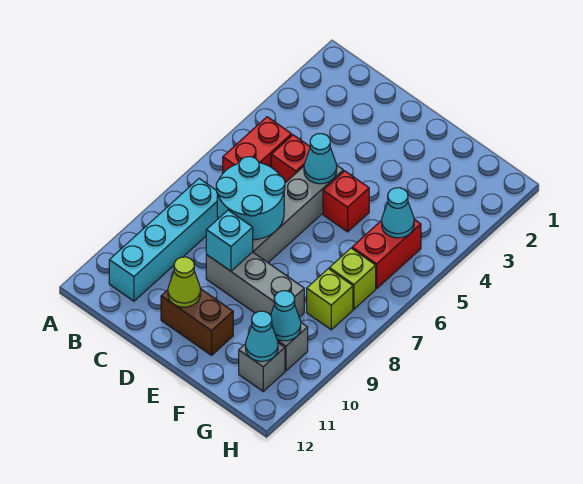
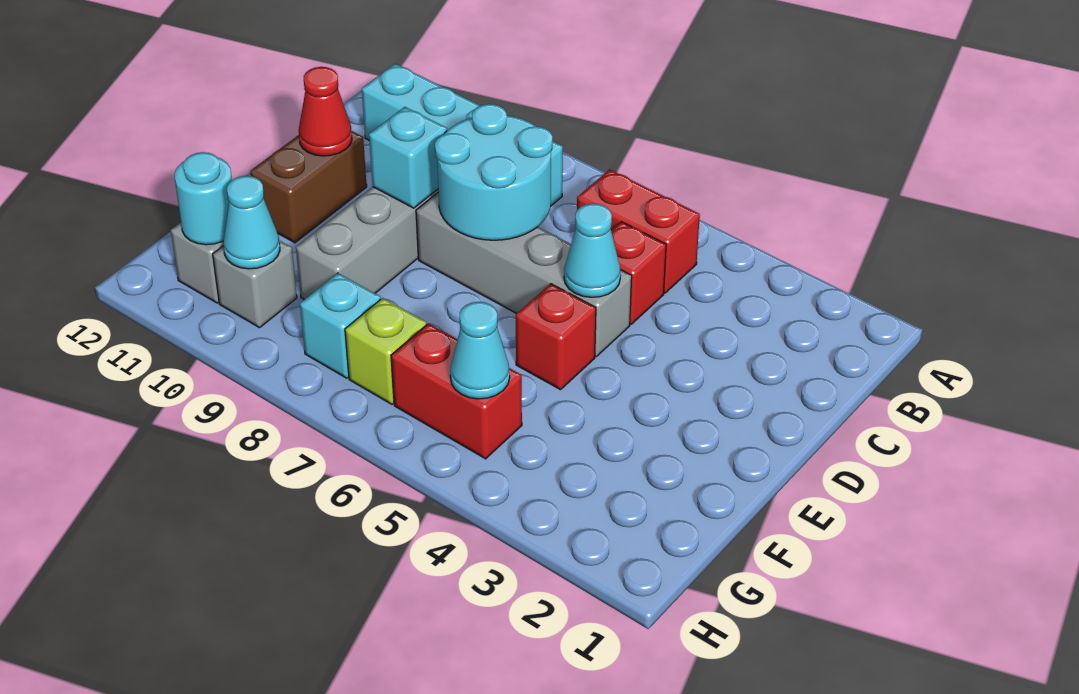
lime cone D11 level 2 -> red cone D11 level 2
lime brick G8 level 1 -> cyan brick G8 level 1
cyan cone G11 level 2 -> cyan round brick G11 level 2

